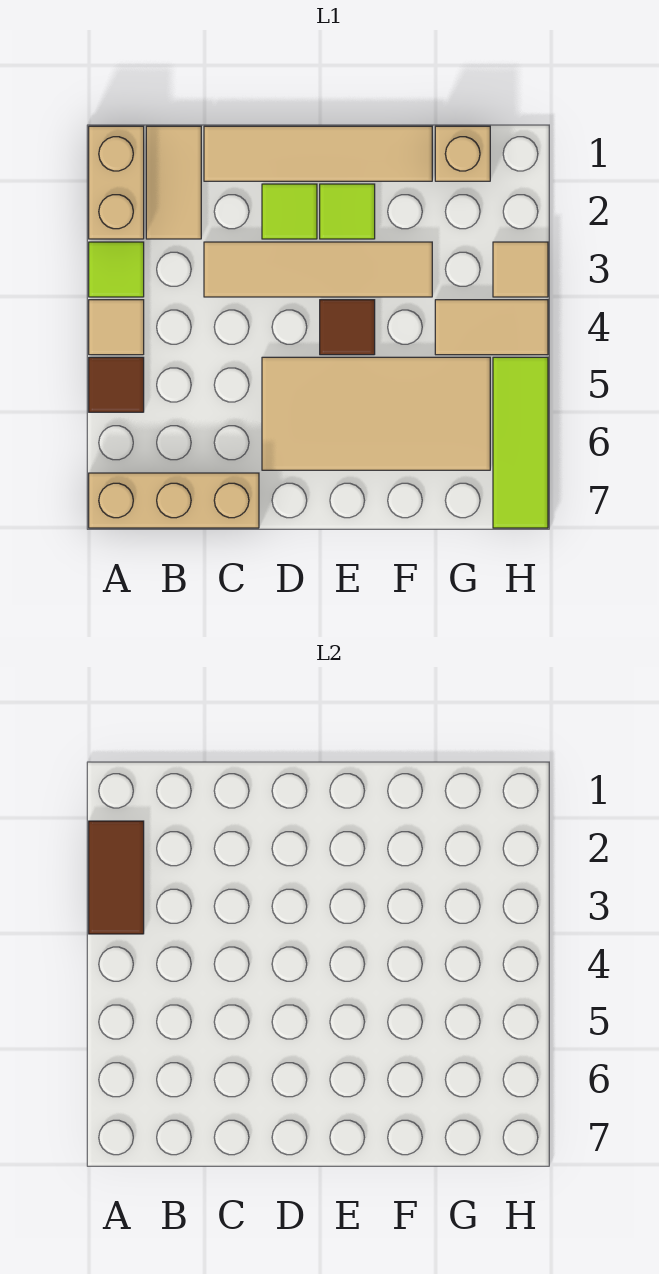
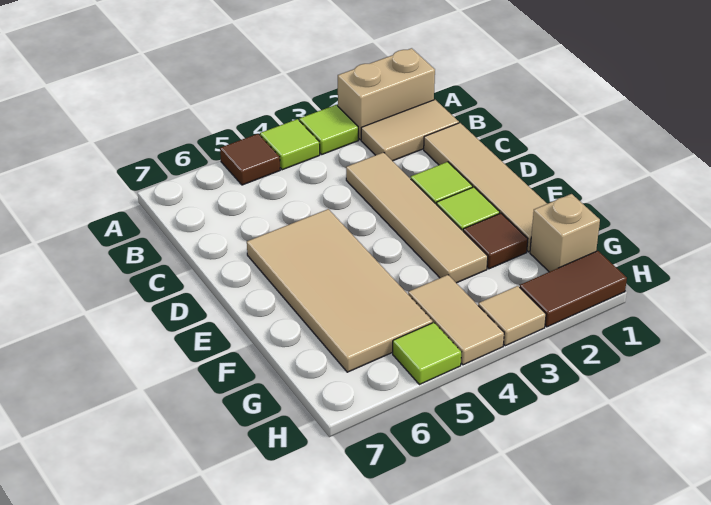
brown tile A2:A3 level 2 -> brown tile H1:H2 level 1
tan tile A4 level 1 -> lime tile A4 level 1
tan brick A7:C7 level 1 -> none
brown tile E4 level 1 -> brown tile F2 level 1
lime tile H5:H7 level 1 -> lime tile H5 level 1

